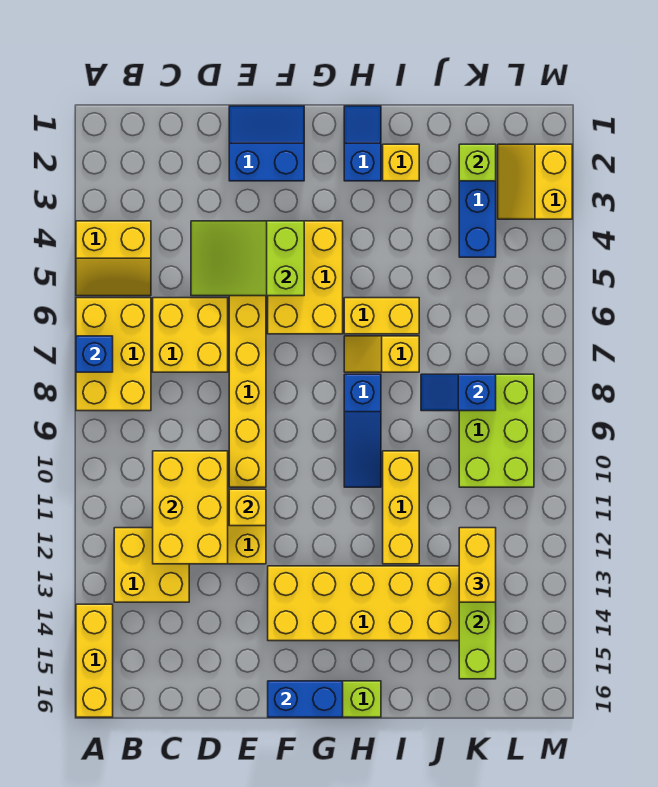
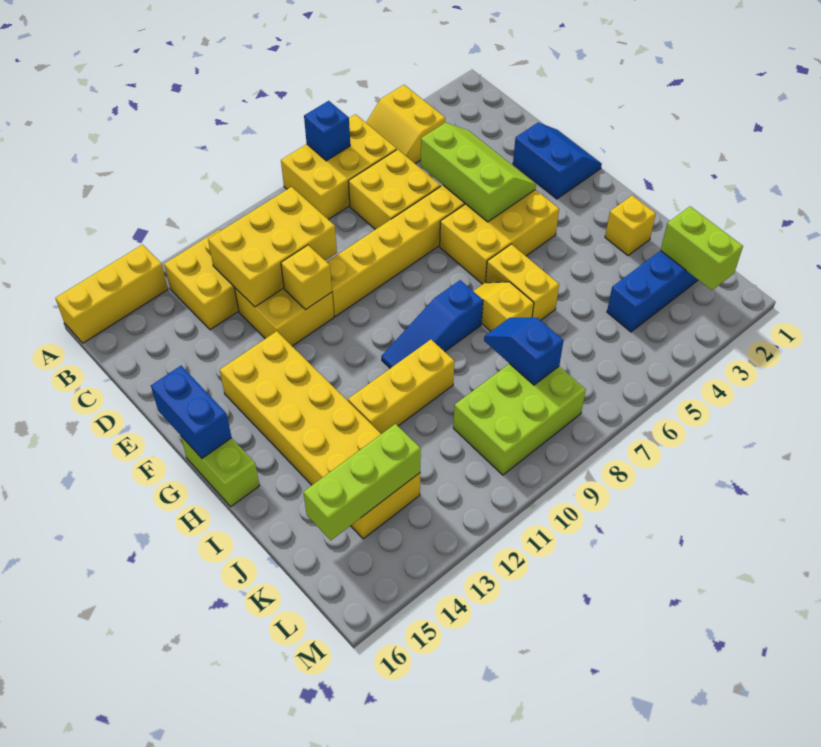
lime slope D4:F5 level 2 top F -> lime slope D4:F5 level 2 top 5
blue slope H1:H2 level 1 top 2 -> none
lime brick K2 level 2 -> lime brick K2:L2 level 2
yellow brick K12:K13 level 3 -> none
yellow slope L2:M3 level 1 top M -> none

